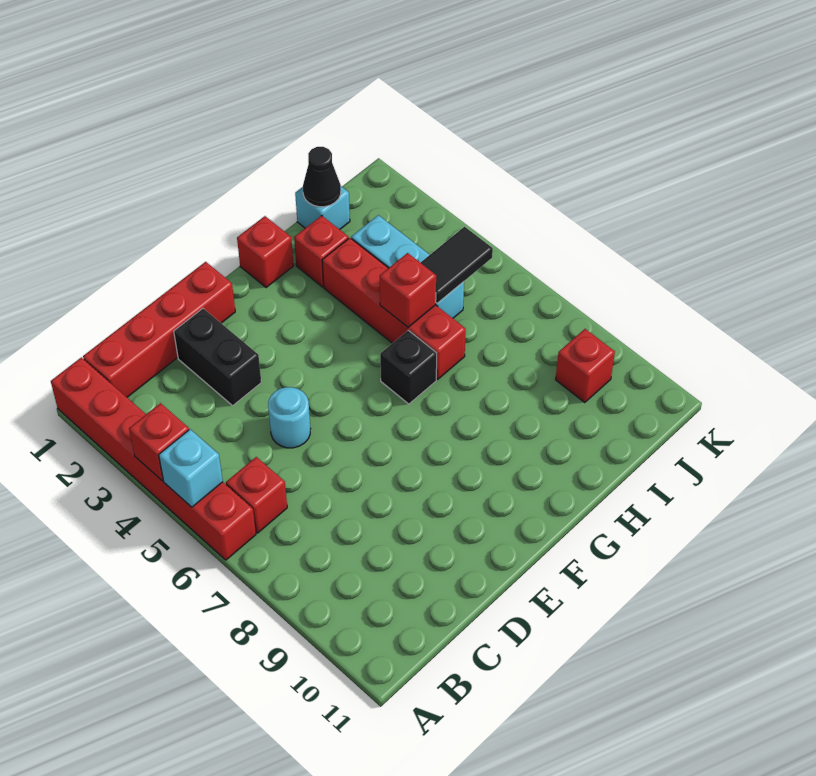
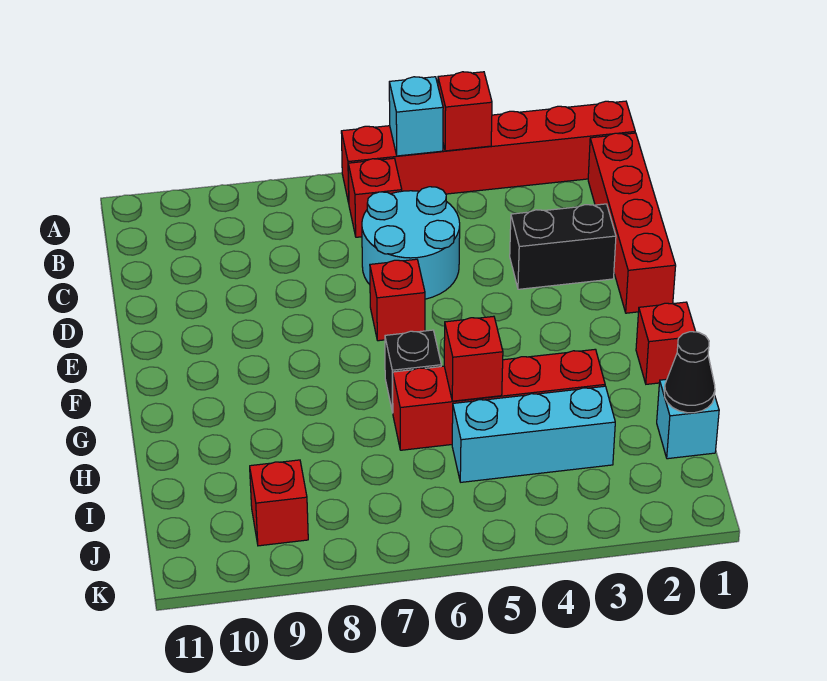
cyan round brick D5 level 1 -> cyan round brick C5:D6 level 1
red brick H2 level 1 -> red brick E6 level 1
black tile I5:J5 level 2 -> none

